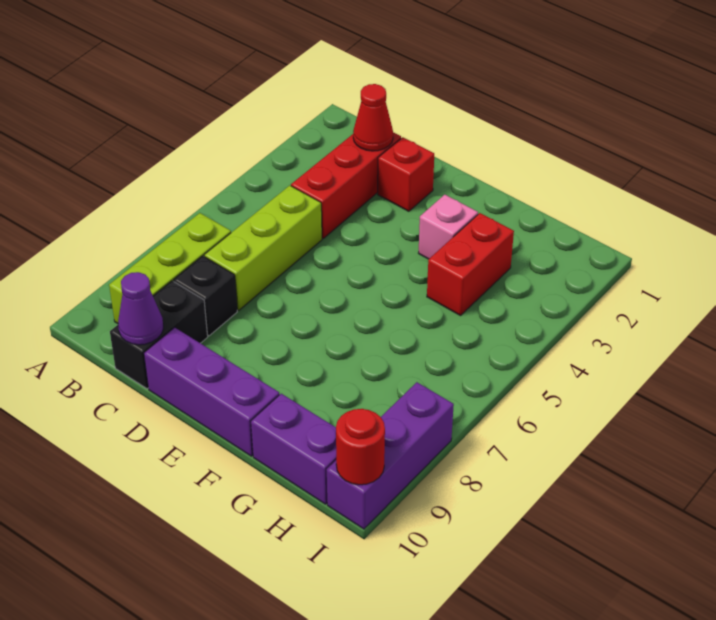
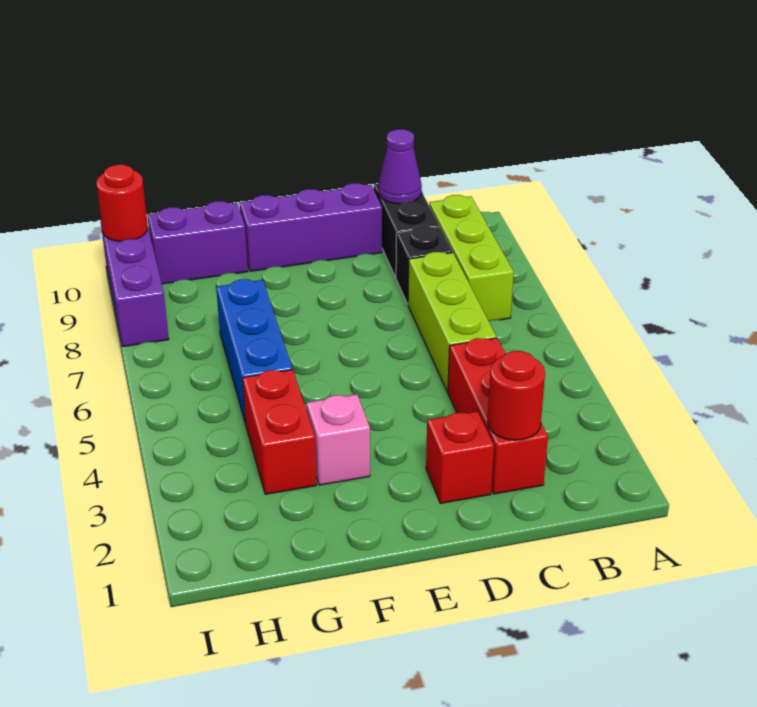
red cone C2 level 2 -> red round brick C2 level 2
none -> blue brick G5:G7 level 1

